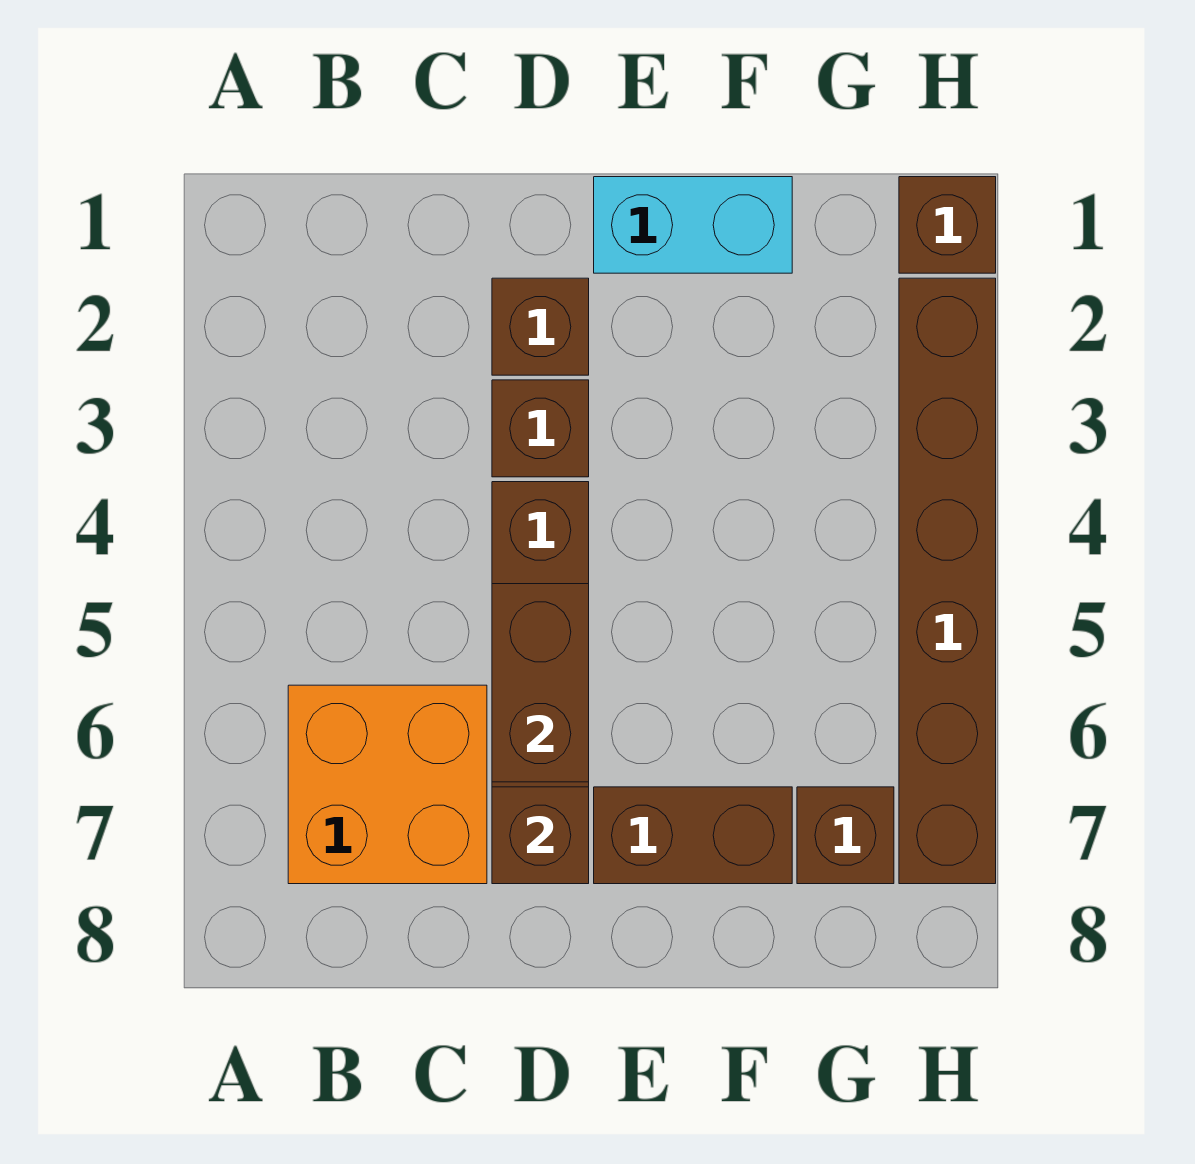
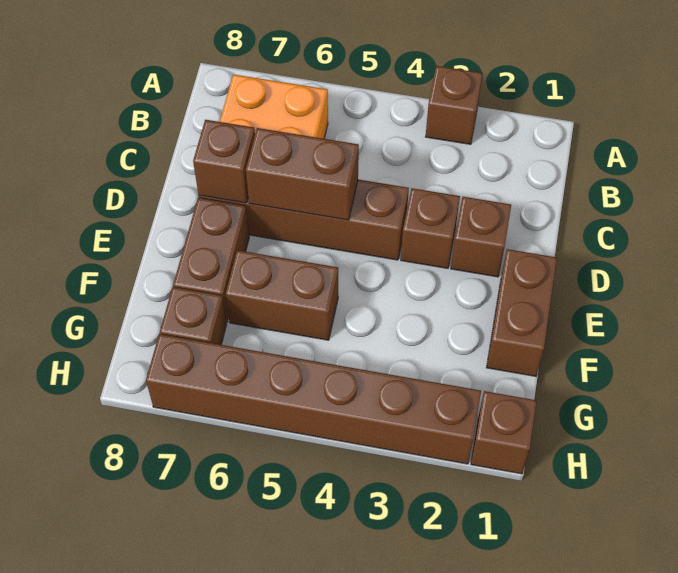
none -> brown brick A3 level 1
cyan brick E1:F1 level 1 -> brown brick E1:F1 level 1
none -> brown brick F5:F6 level 1

